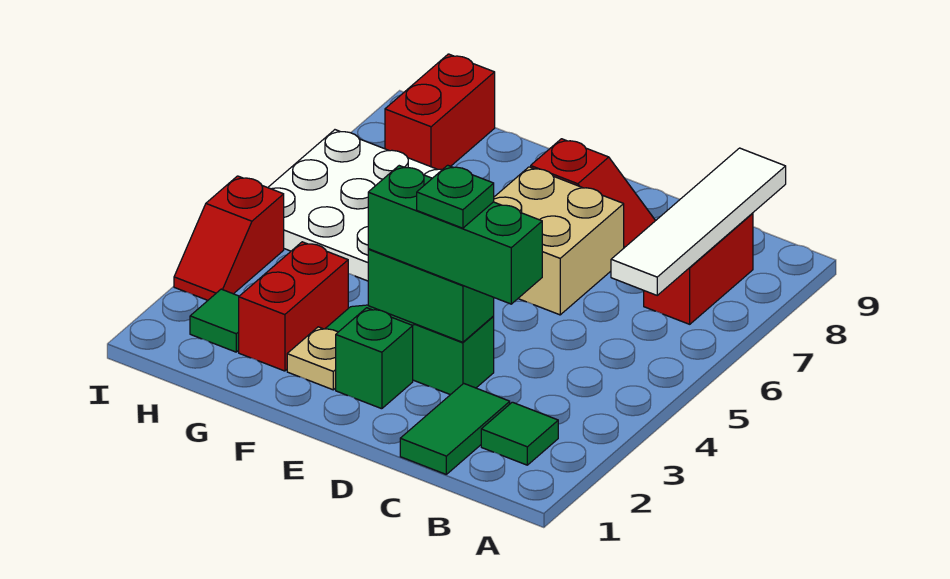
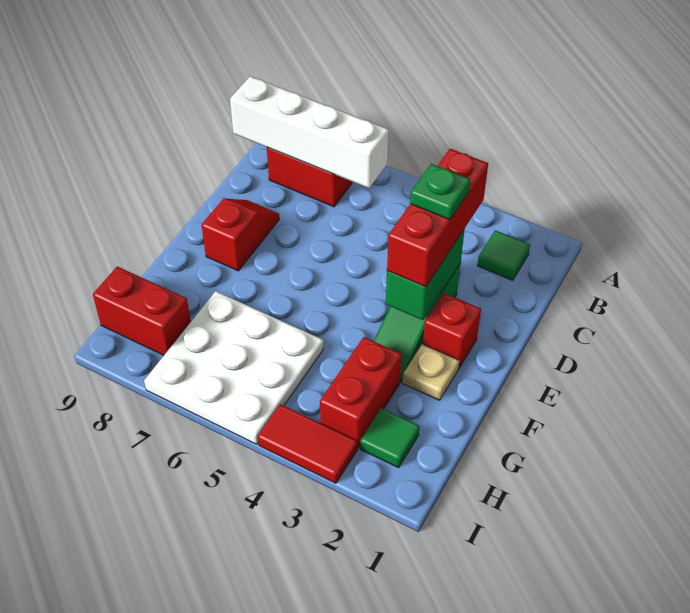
white tile B6:B9 level 2 -> white brick B6:B9 level 2
green tile C1:C2 level 1 -> none
green brick C3:E3 level 3 -> red brick C3:E3 level 3
tan brick D6:E7 level 1 -> none
green brick E2 level 1 -> red brick E2 level 1
red brick G2:G3 level 1 -> red brick G3:H3 level 1
red slope I3:I4 level 1 top 4 -> red tile I3:I4 level 1

